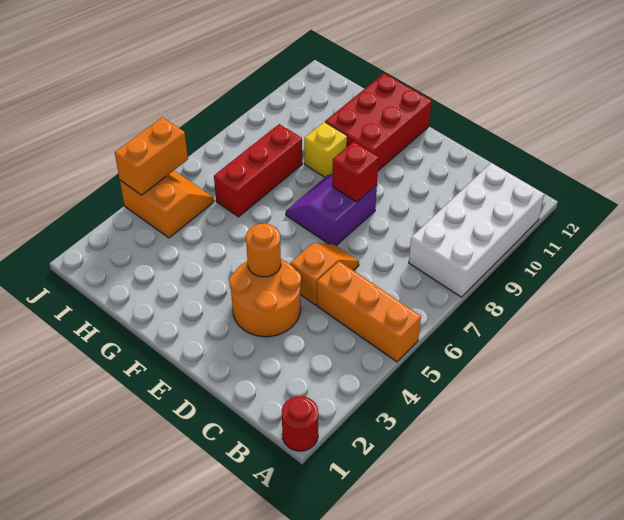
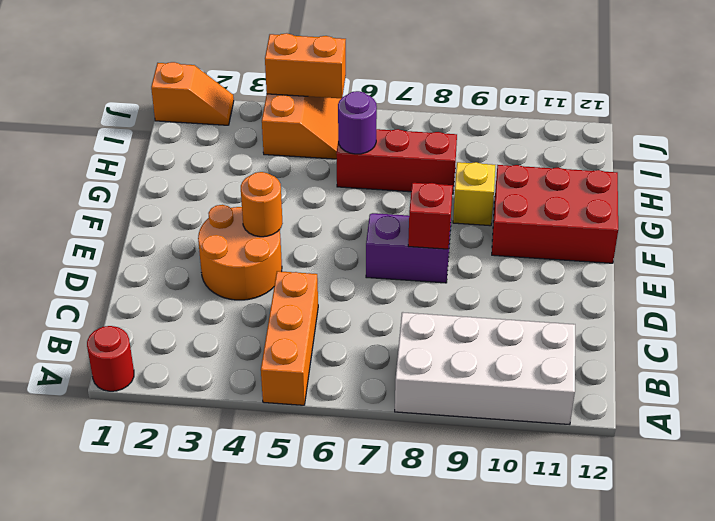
orange slope D5:D6 level 1 top 5 -> orange slope J1:J2 level 1 top 1
none -> purple round brick H6 level 2

